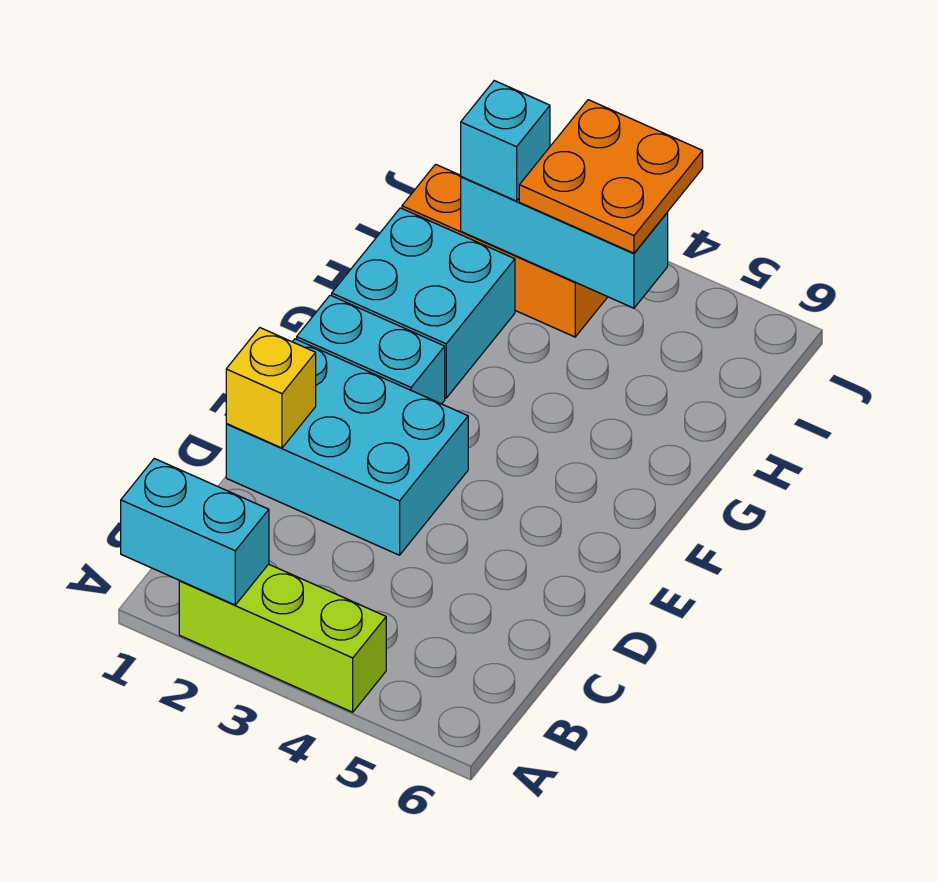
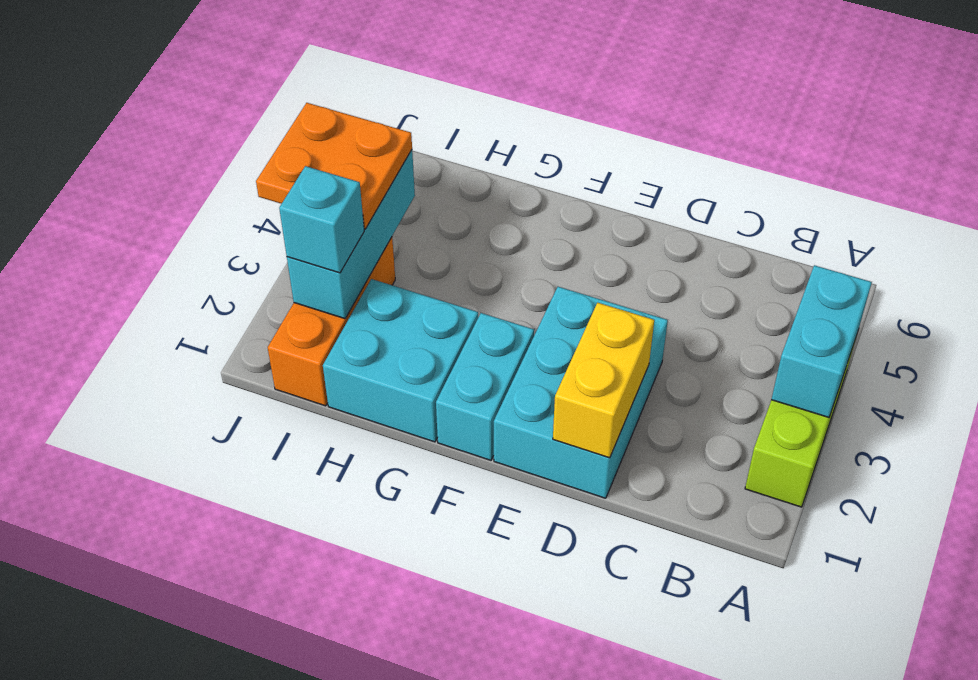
cyan brick A1:A2 level 2 -> cyan brick A3:A4 level 2
yellow brick D1 level 2 -> yellow brick D1:D2 level 2

